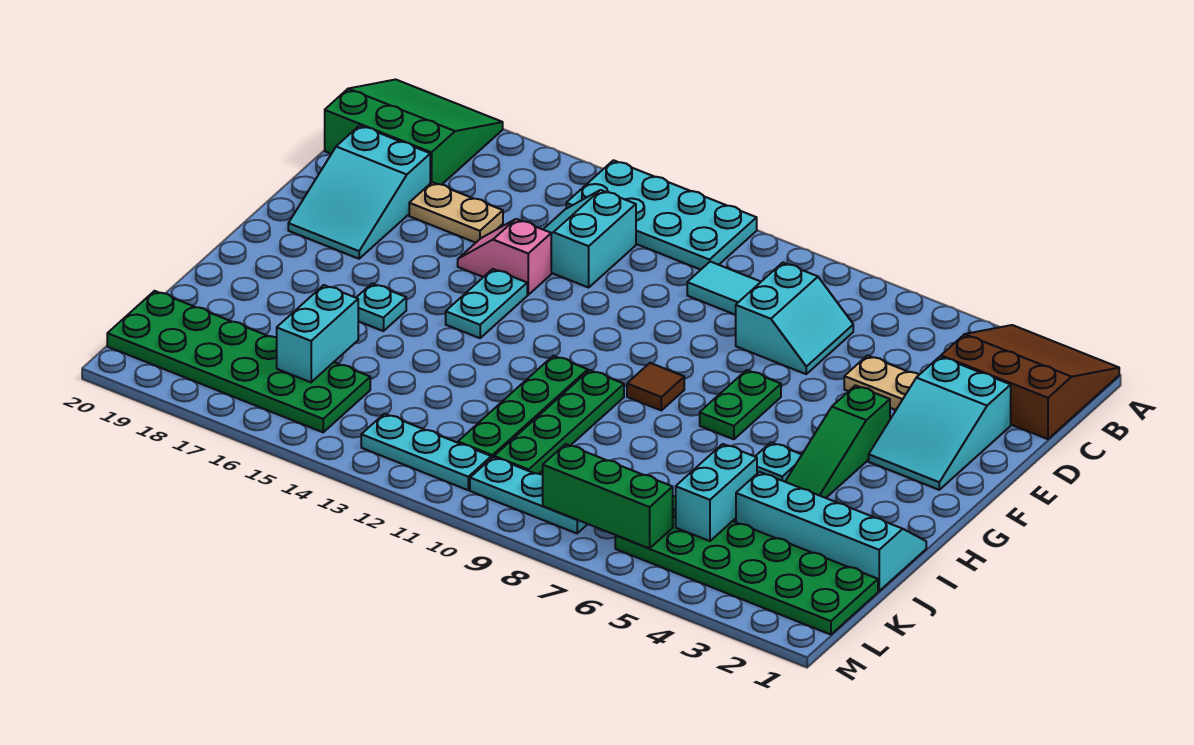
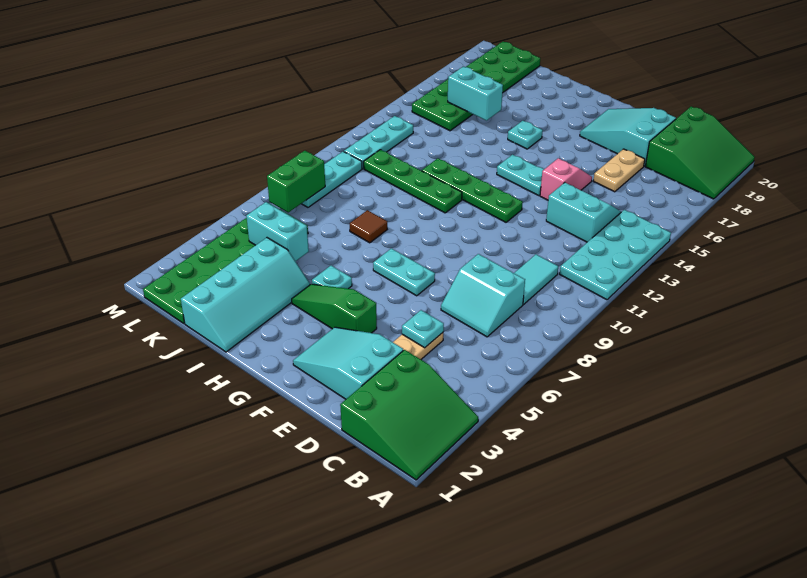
brown slope A1:C3 level 1 top C -> green slope A1:C3 level 1 top C
none -> cyan plate D5 level 2
green plate F7:G7 level 1 -> cyan plate F7:G7 level 1
brown tile G9 level 1 -> brown tile I8 level 1
green plate H10:K10 level 1 -> green plate F12:I12 level 1
green brick L6:L8 level 2 -> green brick L7:L8 level 2

